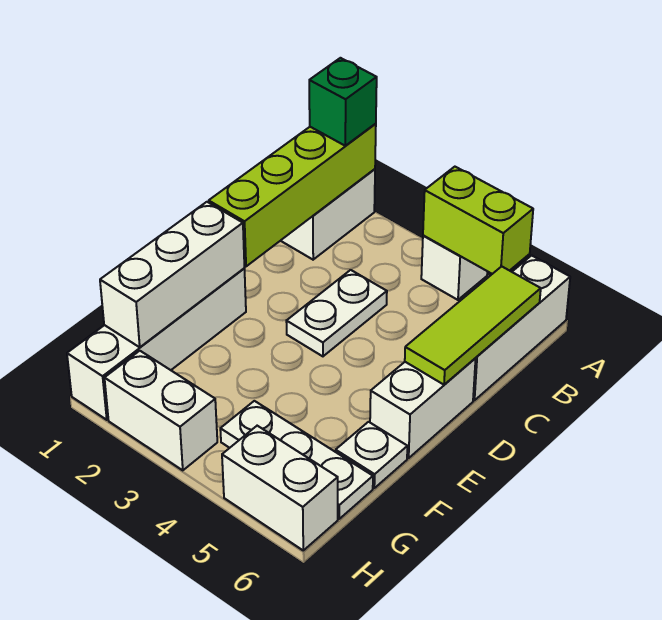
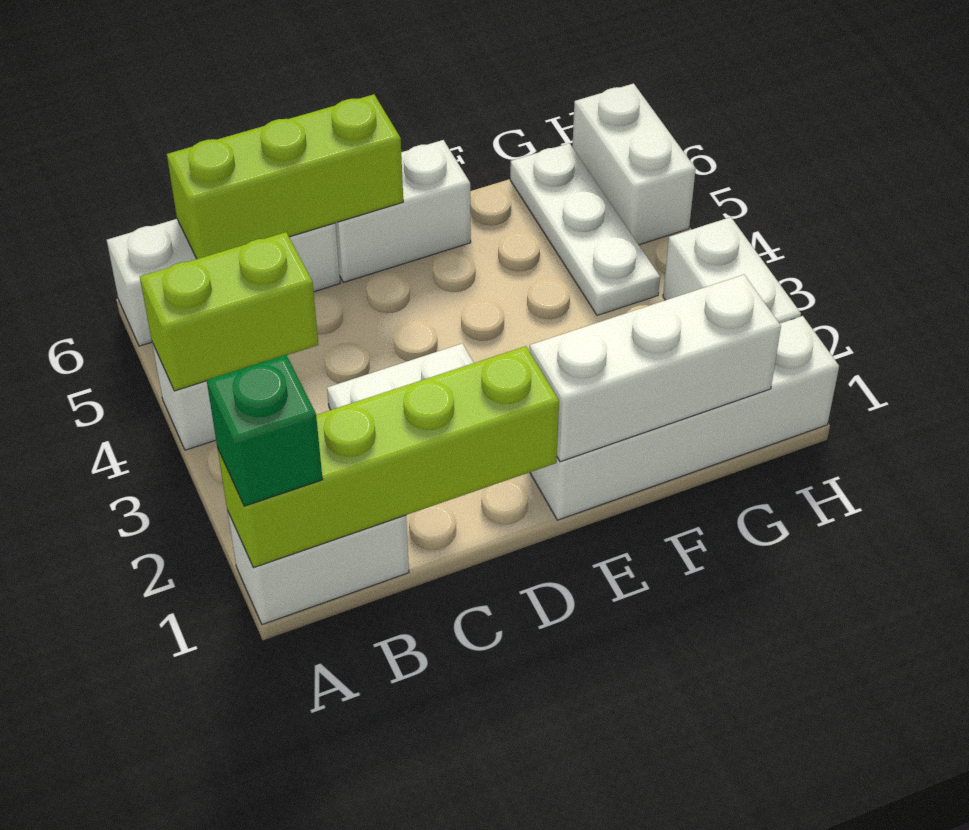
lime brick A4:A5 level 2 -> lime brick A4:B4 level 2
lime tile B6:D6 level 2 -> lime brick B6:D6 level 2
white plate F6 level 1 -> none

